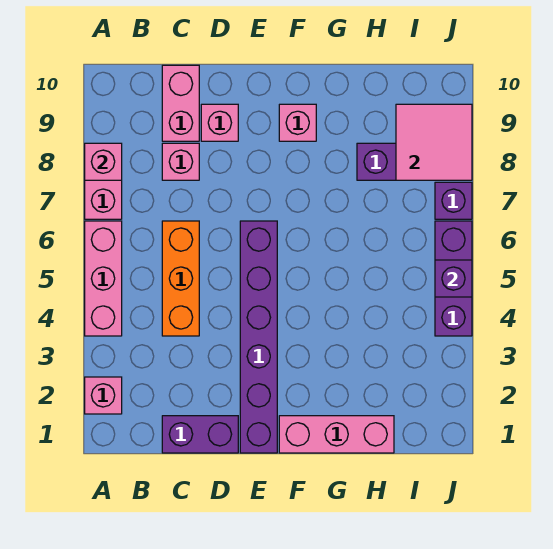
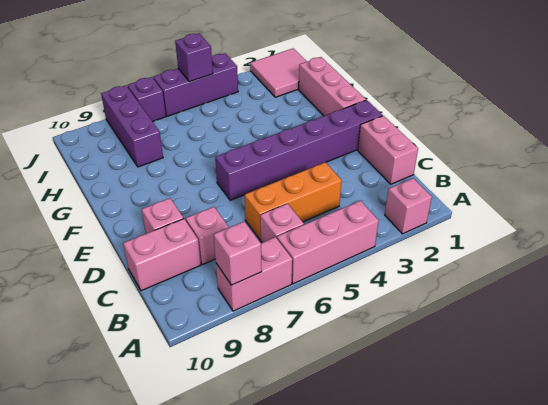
purple brick C1:D1 level 1 -> pink brick C1:D1 level 1
pink brick F9 level 1 -> pink brick B6 level 1
pink tile I8:J9 level 2 -> pink tile I1:J2 level 1

